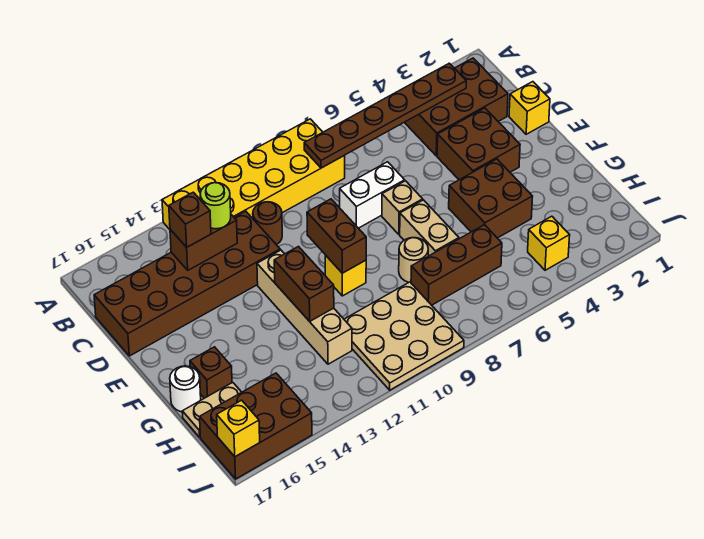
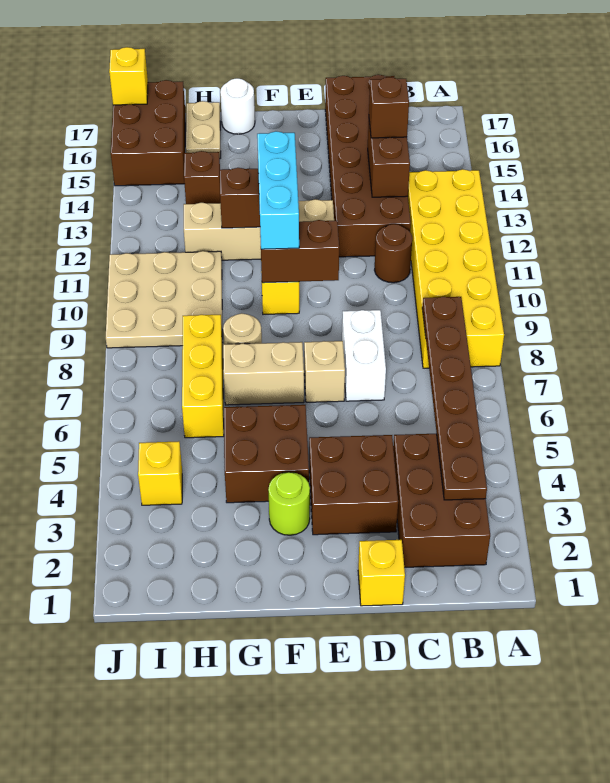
lime round brick C13 level 3 -> lime round brick F3 level 1
none -> cyan brick F10:F12 level 3
brown brick G16 level 1 -> brown brick H14 level 1
brown brick H6:H8 level 1 -> yellow brick H6:H8 level 1

